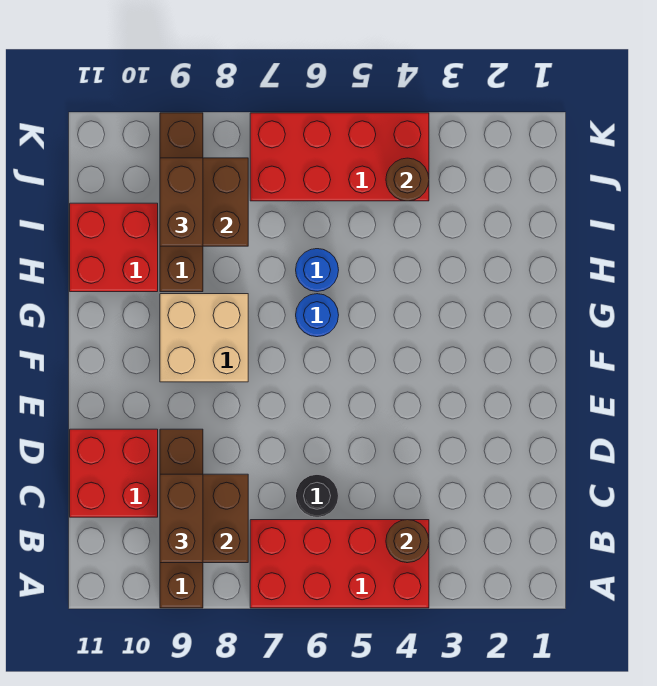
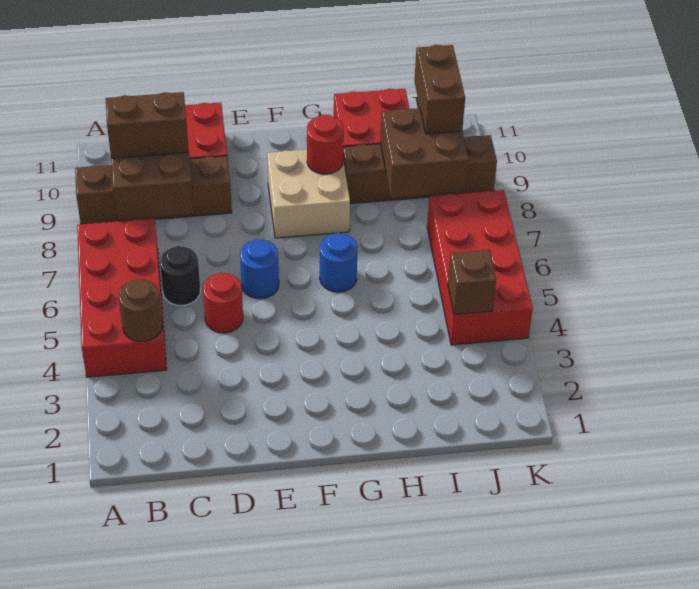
none -> red round brick D5 level 1
none -> red round brick G9 level 2
blue round brick H6 level 1 -> blue round brick E6 level 1
brown brick I9:J9 level 3 -> brown brick J9:J10 level 3
brown round brick J4 level 2 -> brown brick J4 level 2

